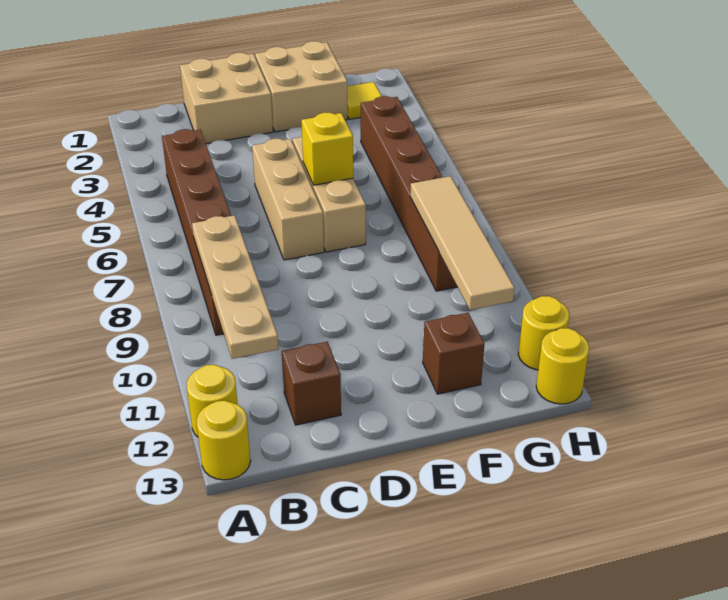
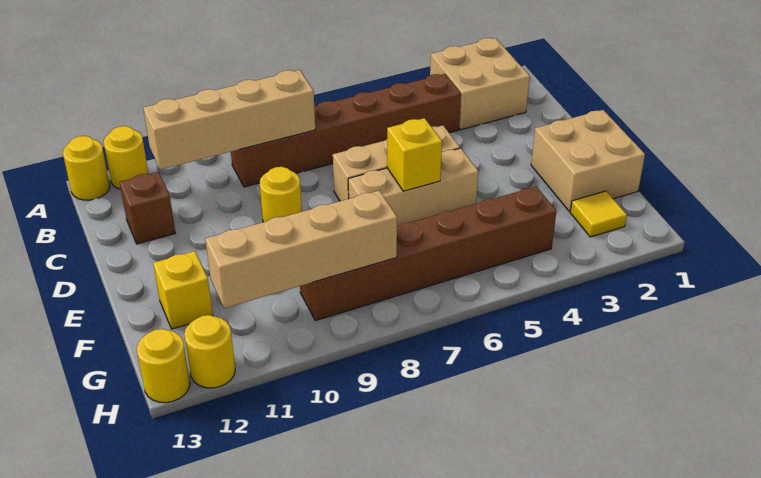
tan plate B8:B11 level 2 -> tan brick B8:B11 level 2
tan brick C1:D2 level 1 -> tan brick A2:B3 level 1
none -> yellow round brick D9 level 1
brown brick F12 level 1 -> yellow brick F12 level 1
tan tile G8:G11 level 2 -> tan brick G8:G11 level 2

